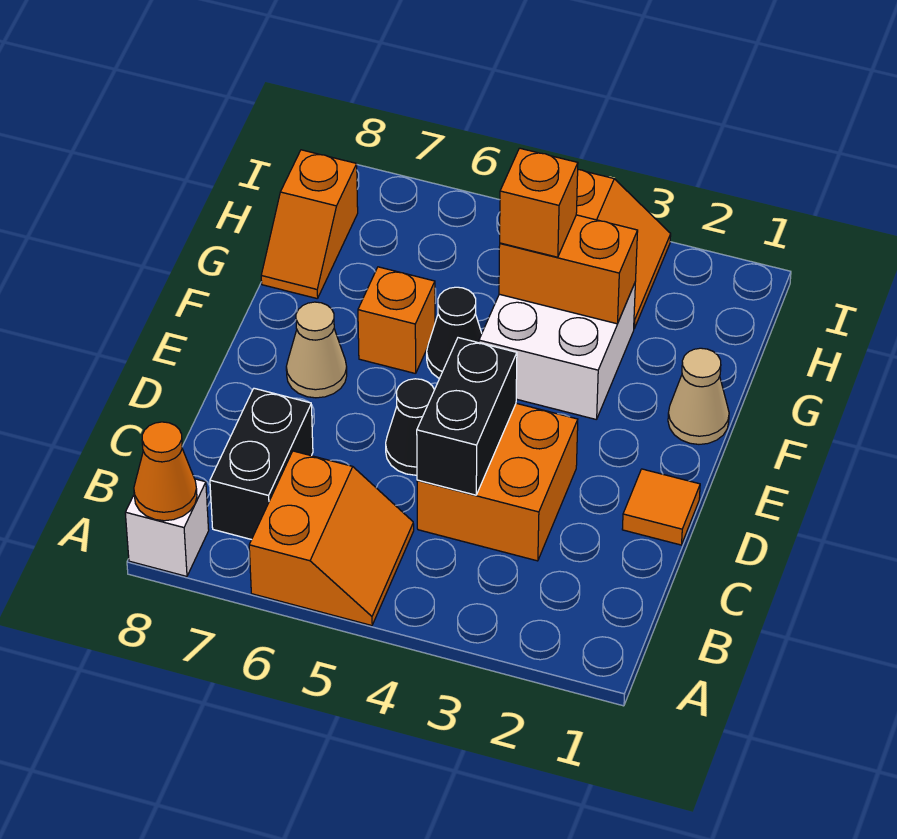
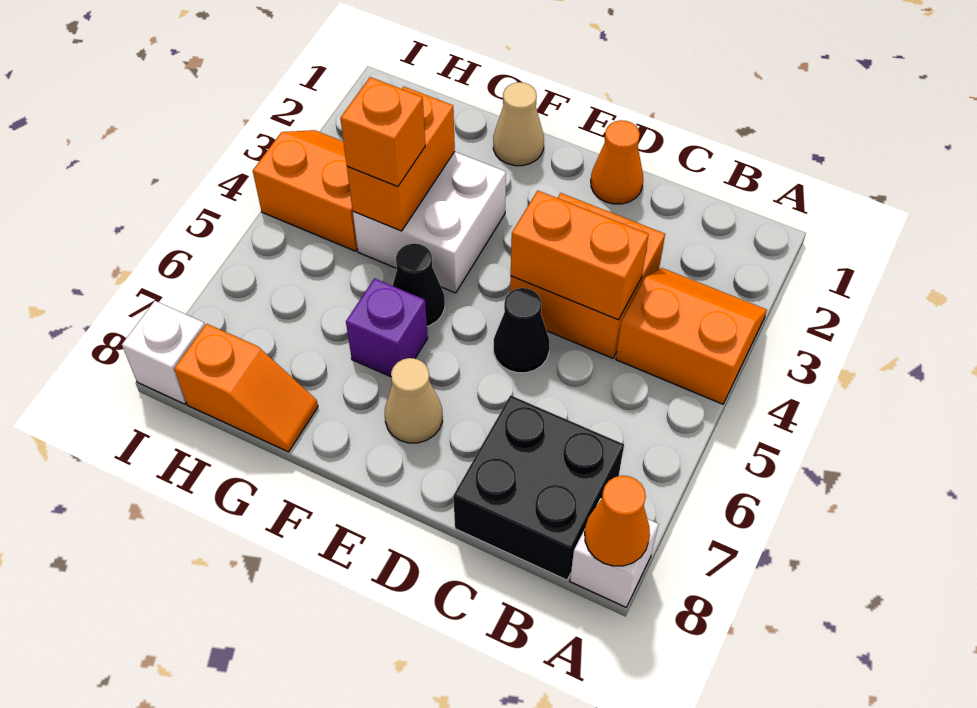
orange slope A5:B6 level 1 top 6 -> orange slope A3:B4 level 1 top 4
black brick B7:C7 level 1 -> black brick B7:C8 level 1
black brick C4:D4 level 2 -> orange brick C4:D4 level 2
orange tile D1 level 1 -> orange cone D1 level 1
orange brick F6 level 1 -> purple brick F6 level 1
none -> white brick I8 level 1

